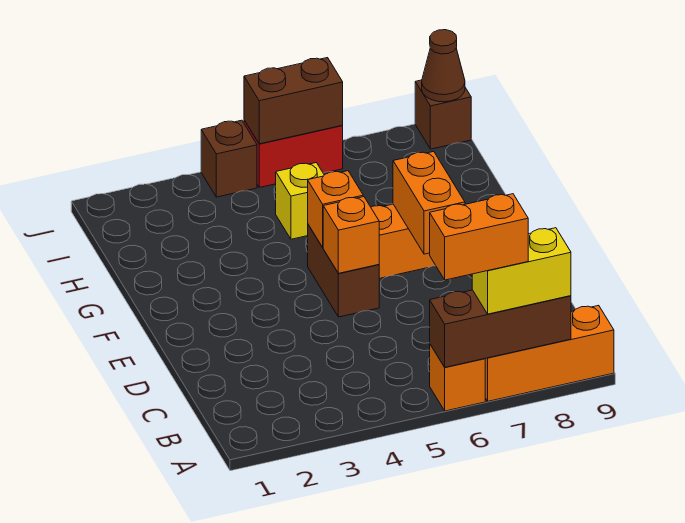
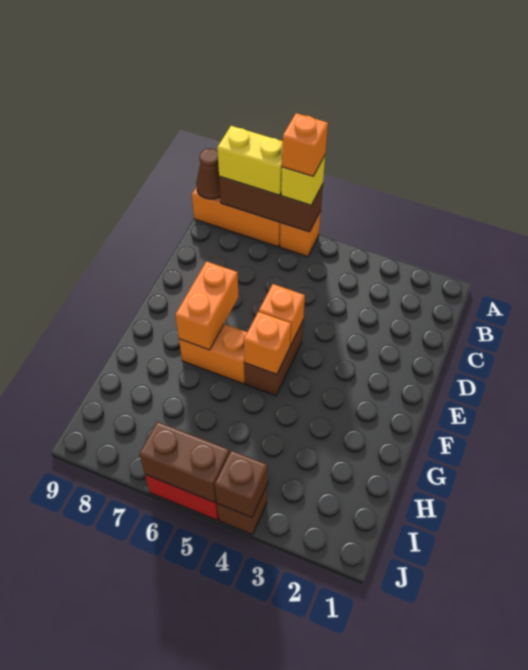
orange brick A6:A7 level 4 -> orange brick A6 level 4
yellow brick H5 level 1 -> yellow brick A6 level 3
brown brick J9 level 1 -> brown brick J4 level 2
brown cone J9 level 2 -> brown cone A9 level 2

